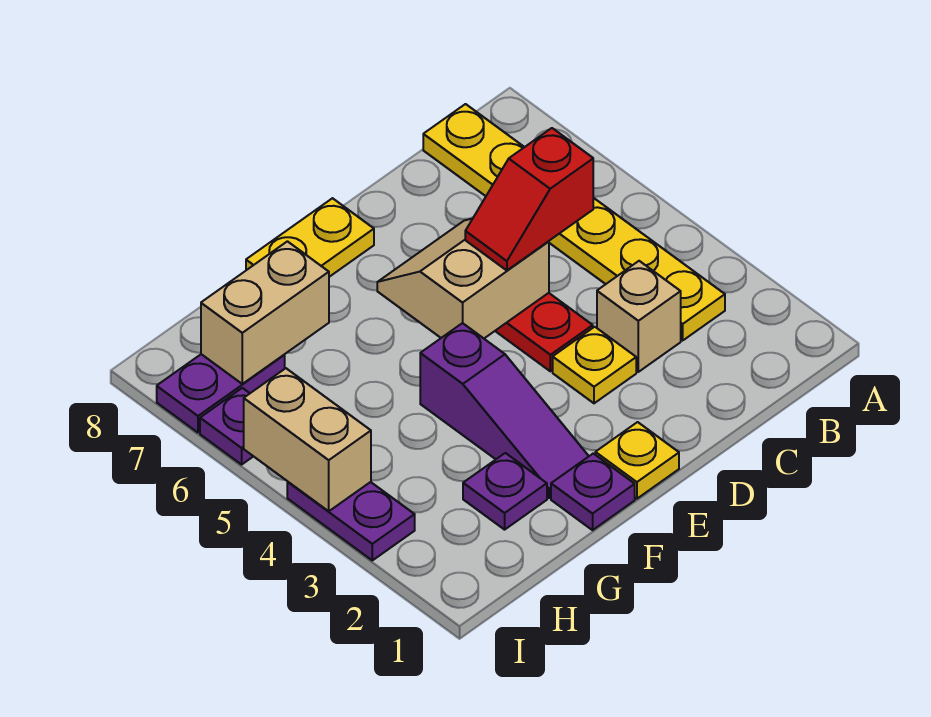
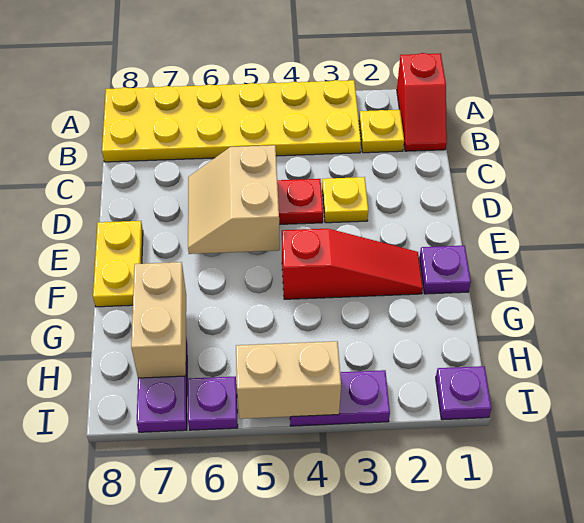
yellow plate B3:B8 level 1 -> yellow plate A3:B8 level 1
tan brick C3 level 1 -> none
red slope C5:D5 level 3 top C -> red slope A1:B1 level 1 top A
yellow plate E1 level 1 -> yellow plate B2 level 1
purple slope F2:F4 level 1 top 4 -> red slope F2:F4 level 1 top 4
purple plate G2 level 1 -> purple plate I1 level 1

